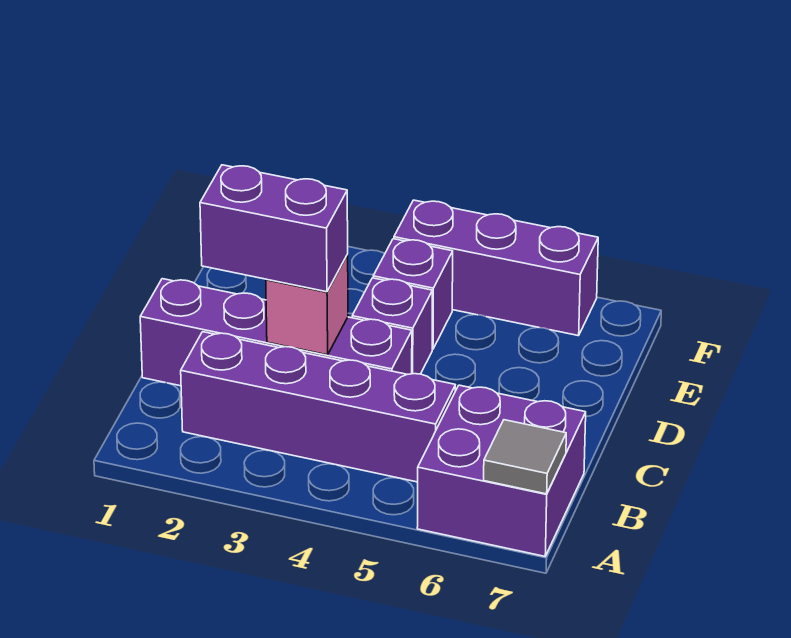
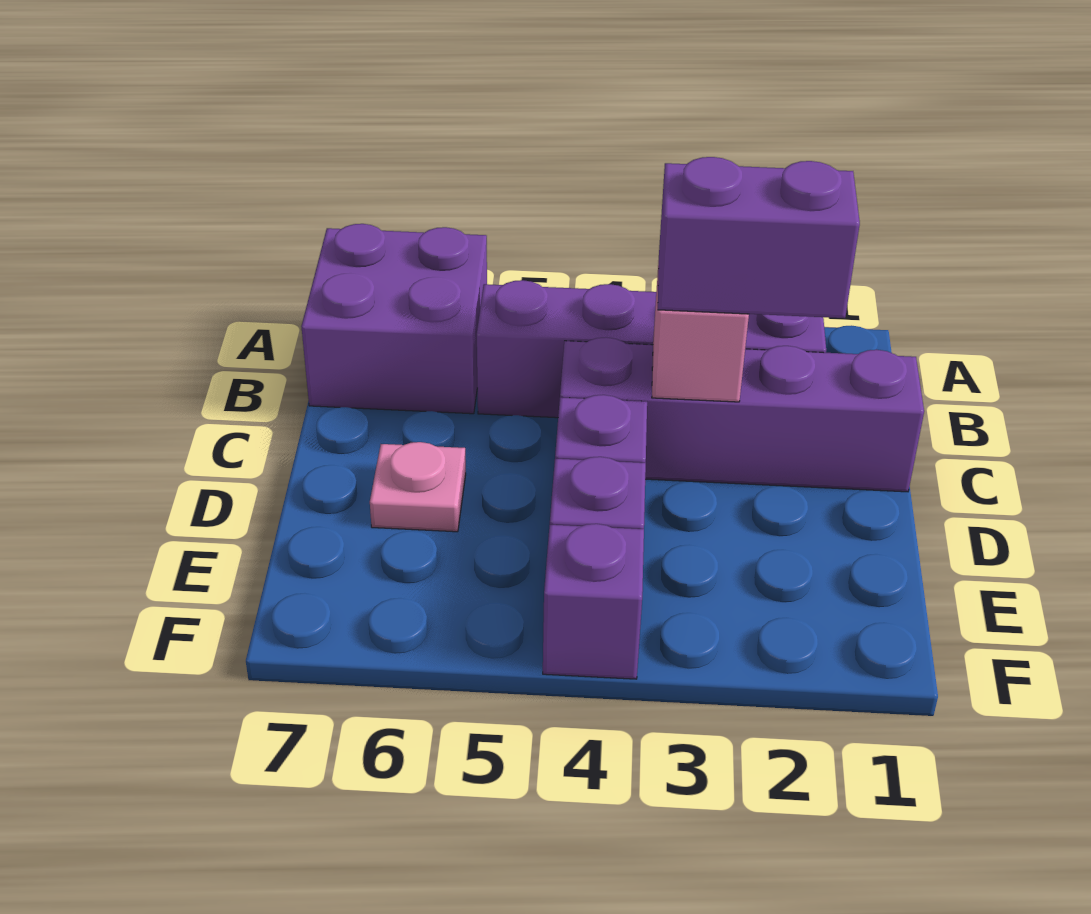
grey tile A7 level 2 -> none
none -> pink plate D6 level 1
purple brick F4:F6 level 1 -> purple brick F4 level 1

